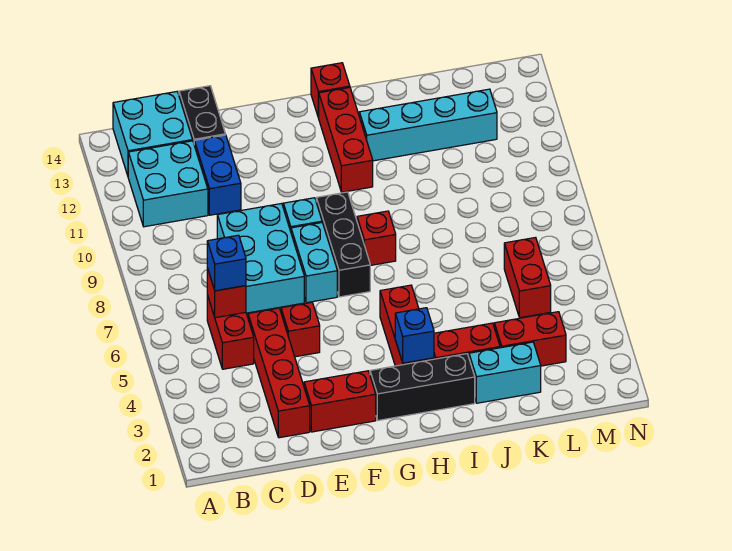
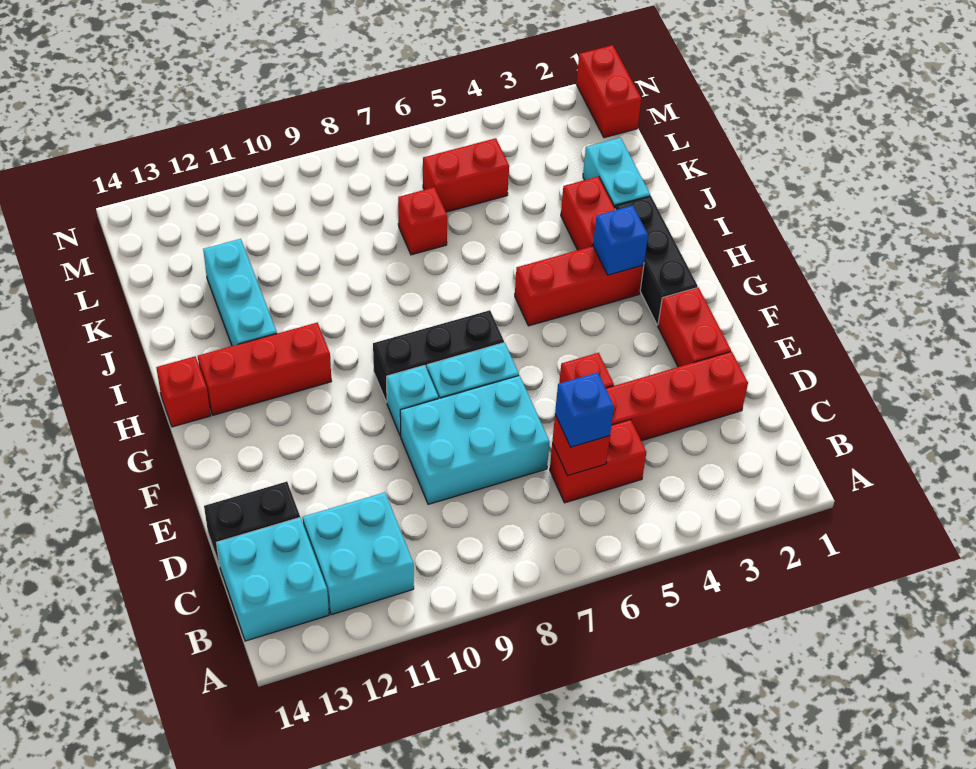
blue brick D11:D12 level 1 -> none
red brick H8 level 1 -> red brick K7 level 1
cyan brick I12:L12 level 1 -> cyan brick I12:K12 level 1
red brick K3:L3 level 1 -> red brick M1:N1 level 1

